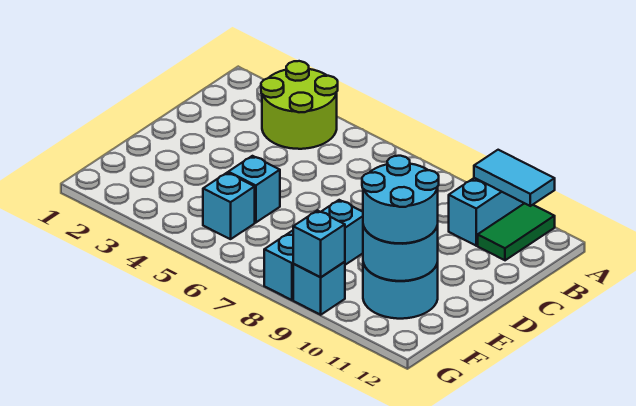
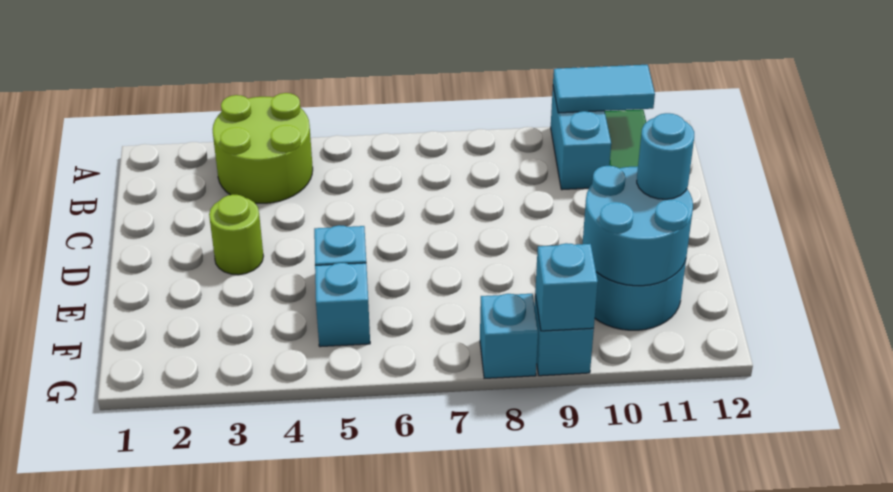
none -> lime round brick D3 level 1
cyan brick E8:G8 level 1 -> cyan brick G8 level 1
cyan round brick E10:F11 level 3 -> cyan round brick E11 level 3

